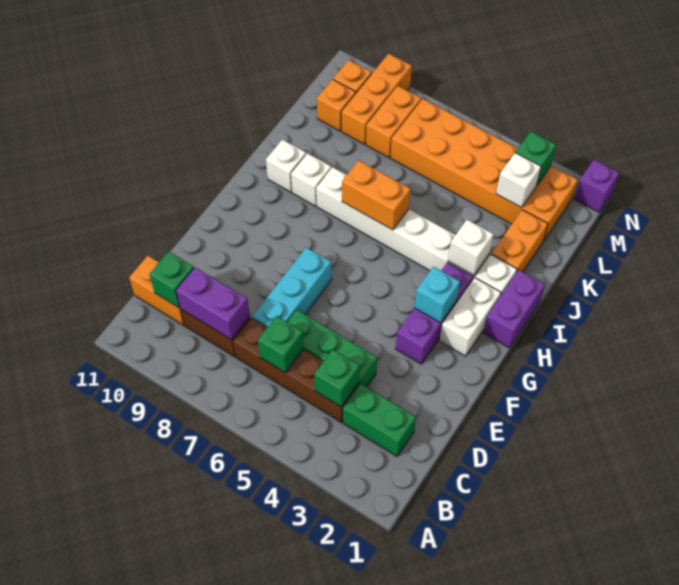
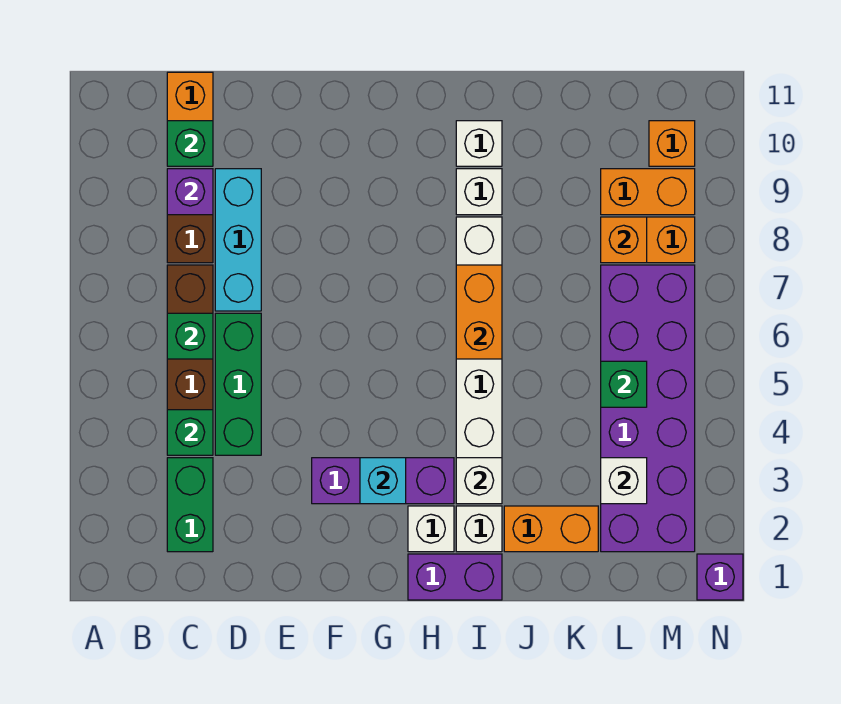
purple brick C8:C9 level 2 -> purple brick C9 level 2
cyan brick D7:F7 level 1 -> cyan brick D7:D9 level 1
white brick G2:H2 level 1 -> white brick H2 level 1
orange brick L2:M7 level 1 -> purple brick L2:M7 level 1
orange brick L9:N9 level 1 -> orange brick L9:M9 level 1
orange brick L10 level 1 -> orange brick L8 level 2
green brick M3 level 2 -> green brick L5 level 2

